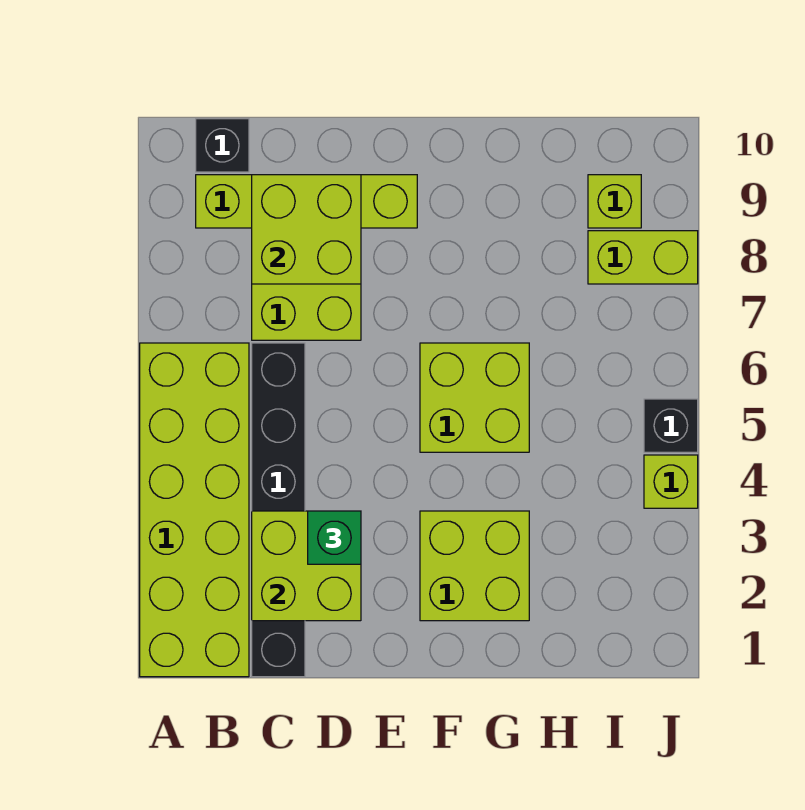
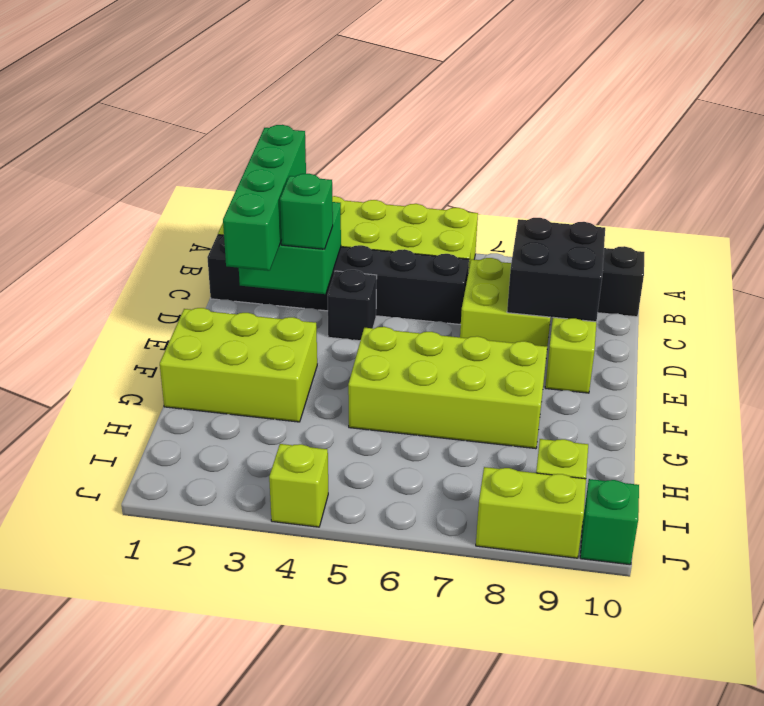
none -> green brick B2:E2 level 3
lime brick C2:D3 level 2 -> green brick C2:D3 level 2
lime brick C8:D9 level 2 -> black brick C8:D9 level 2
lime brick F2:G3 level 1 -> lime brick F1:G3 level 1
lime brick F5:G6 level 1 -> lime brick F5:G8 level 1
lime brick I8:J8 level 1 -> lime brick J8:J9 level 1
black brick J5 level 1 -> black brick D4 level 1
none -> green brick J10 level 1

